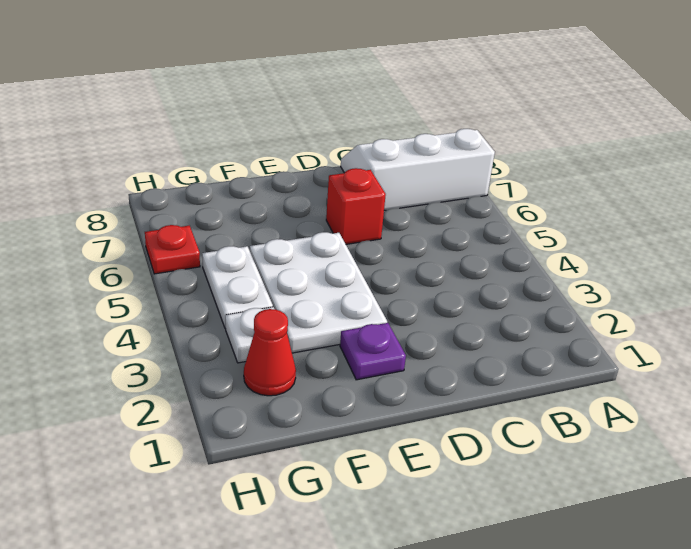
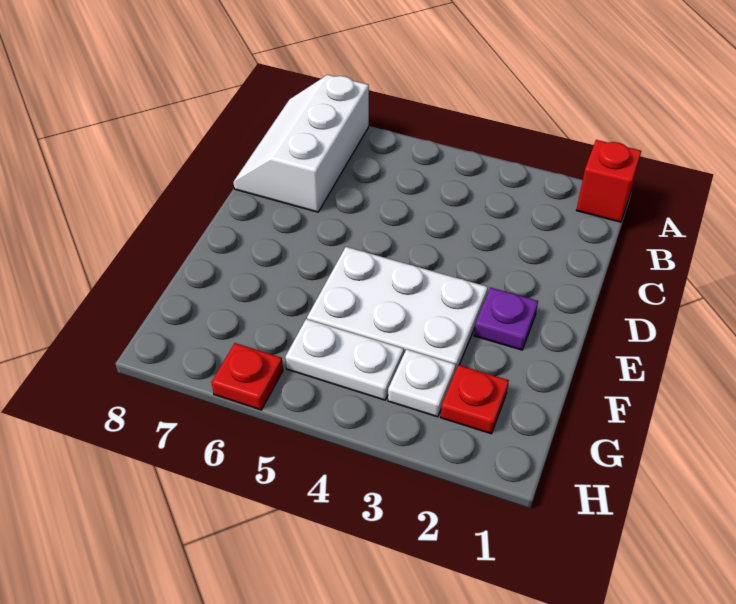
red brick D6 level 1 -> red brick A1 level 1
red cone G2 level 1 -> red plate G2 level 1

